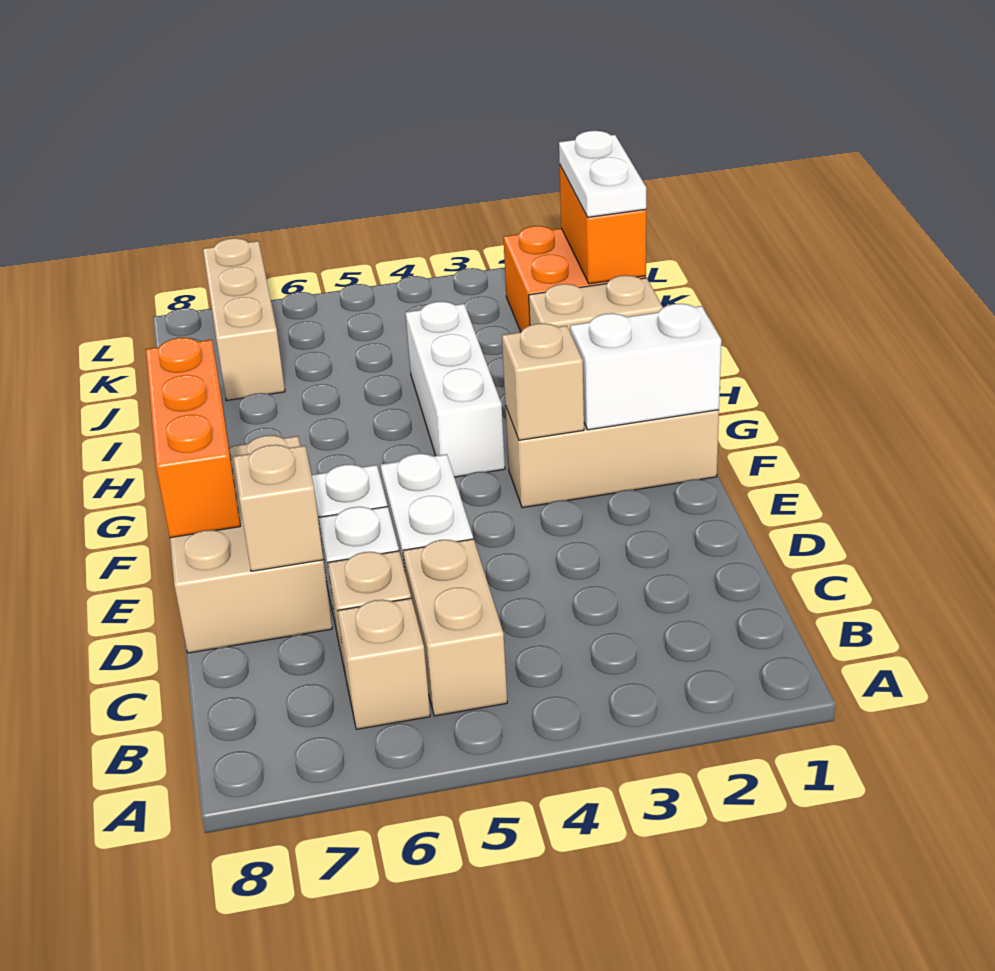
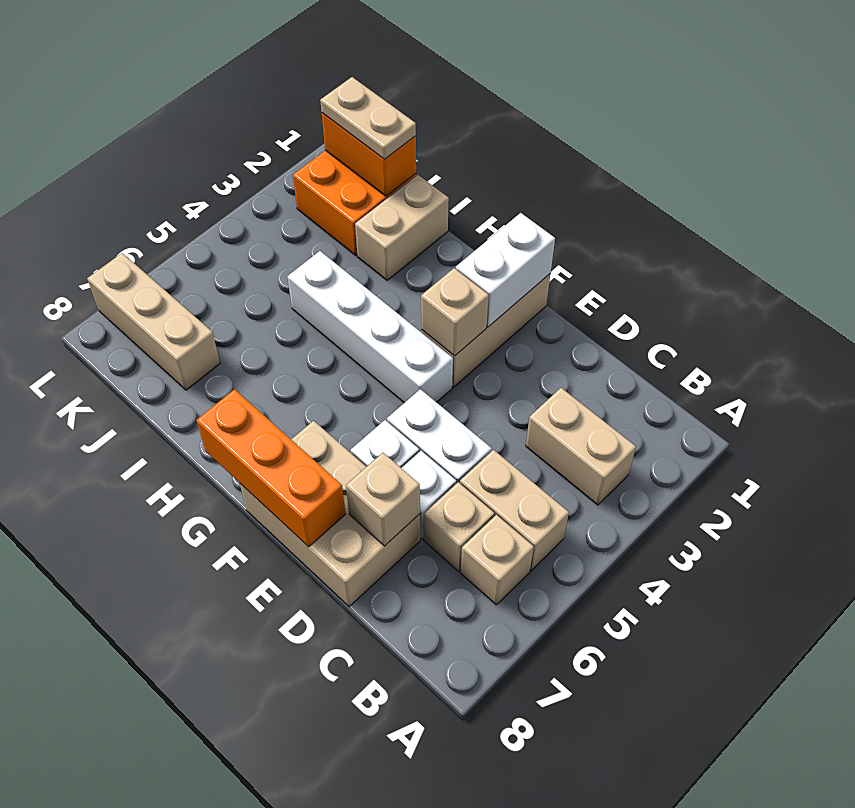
none -> tan brick B3:C3 level 1
white brick G4:I4 level 1 -> white brick F4:I4 level 1
white plate J1:K1 level 3 -> tan plate J1:K1 level 3

